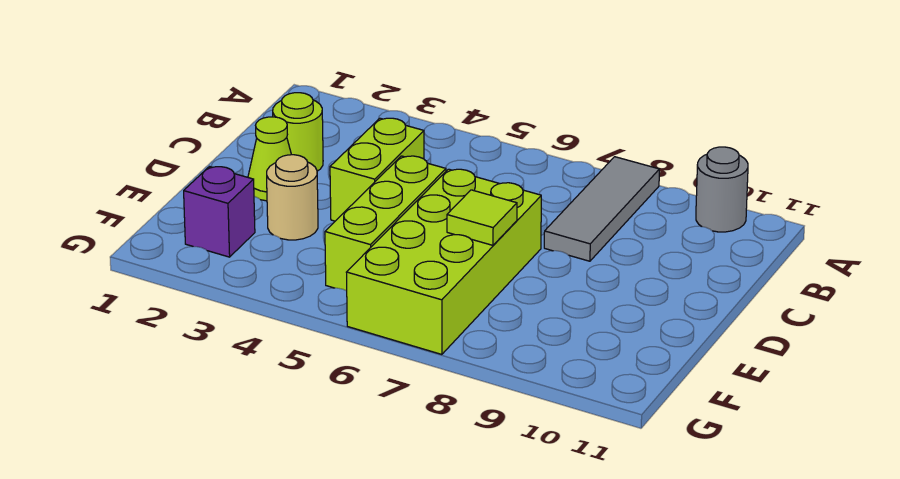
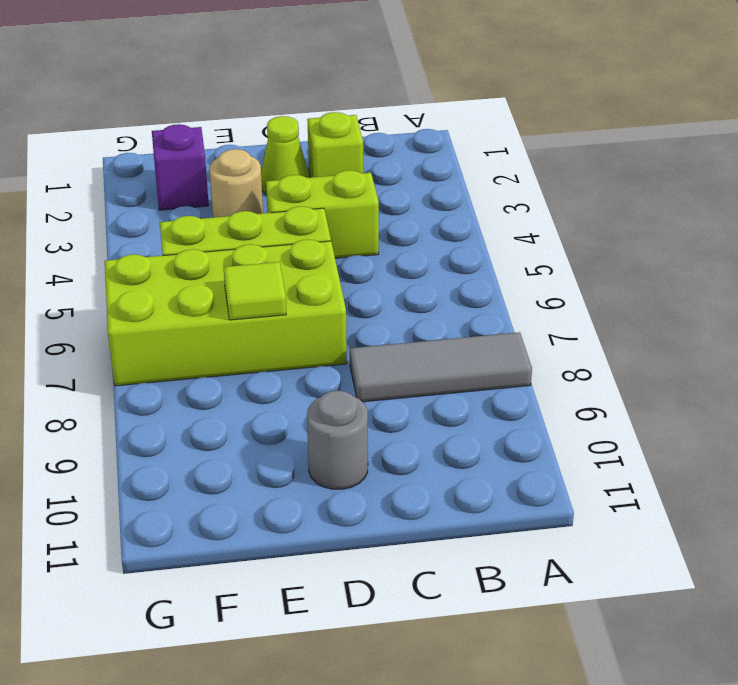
grey round brick A10 level 1 -> grey round brick D10 level 1
lime round brick C2 level 1 -> lime brick C2 level 1

